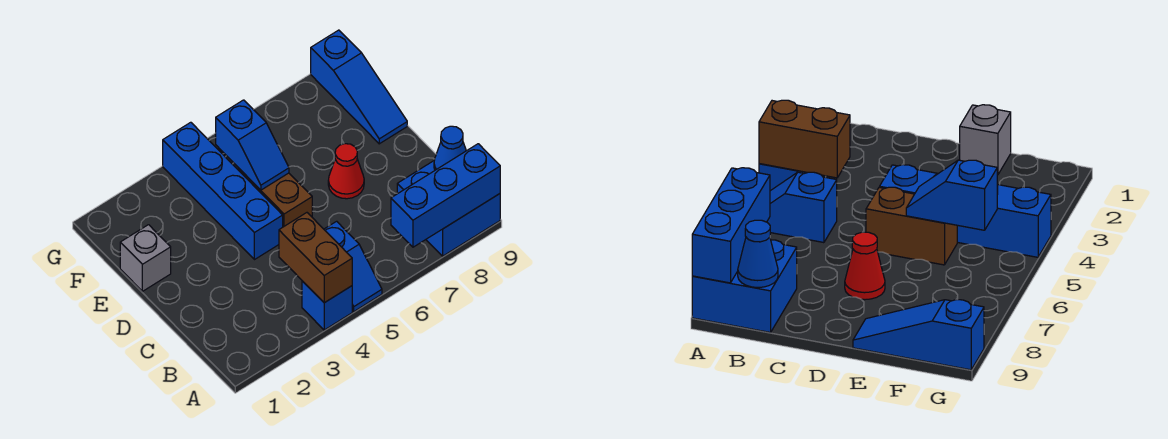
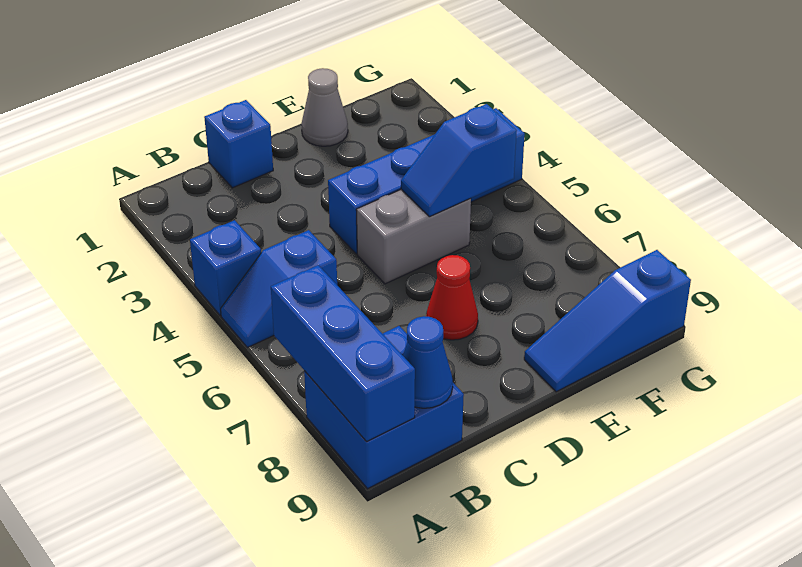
brown brick A4:B4 level 2 -> none
none -> blue brick C1 level 1
brown brick D5:E5 level 1 -> grey brick D5:E5 level 1
grey brick E1 level 1 -> grey cone E1 level 1

